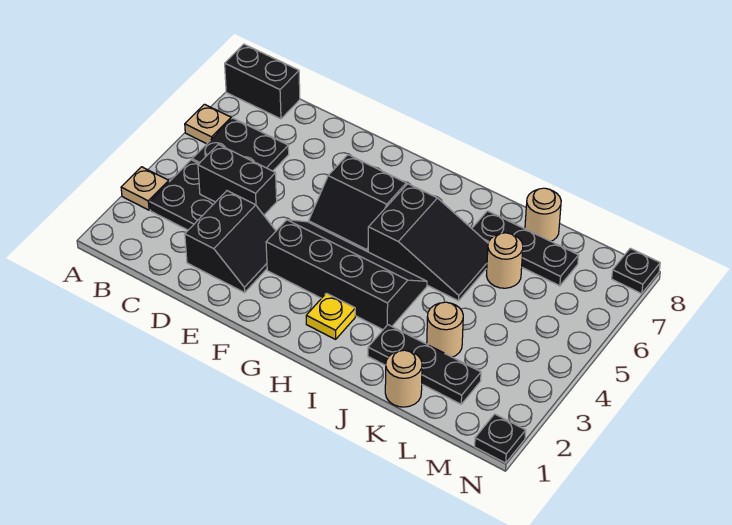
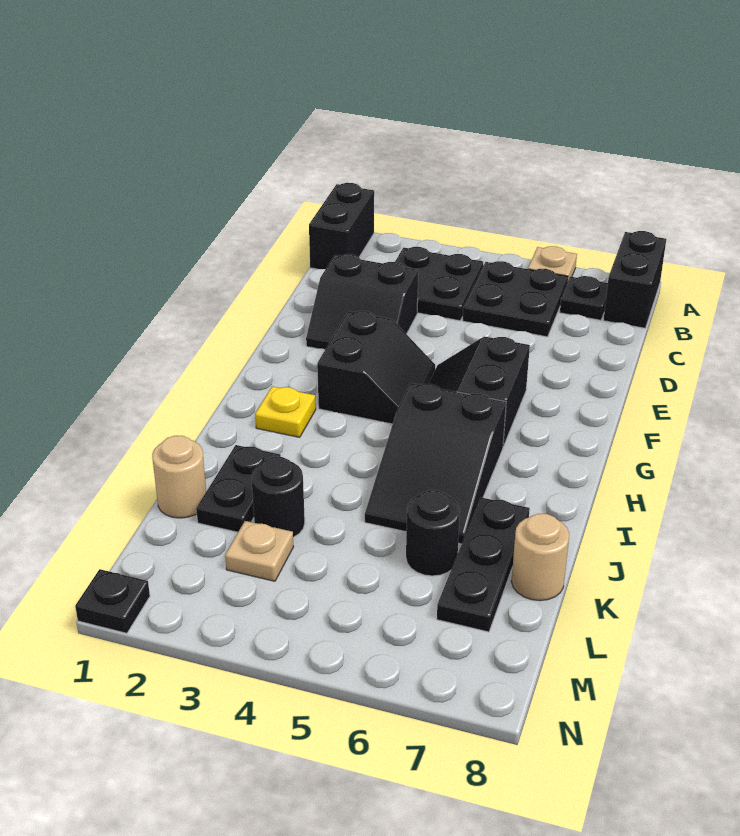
tan plate A3 level 1 -> tan plate L3 level 1
black brick C4:D4 level 2 -> black brick A1:B1 level 1
black slope F3:I4 level 1 top 3 -> black slope F3:G4 level 1 top 3
black plate J2:L2 level 1 -> black plate J2:K2 level 1
tan round brick K3 level 1 -> black round brick K3 level 1
tan round brick K6 level 1 -> black round brick K6 level 1
black plate N8 level 1 -> black plate B7 level 1

